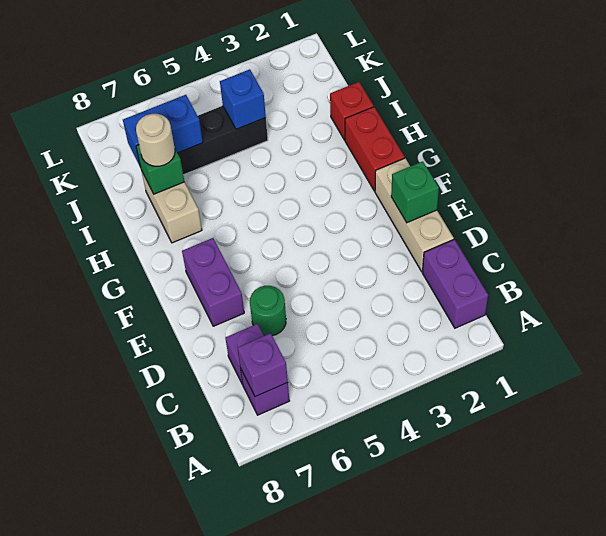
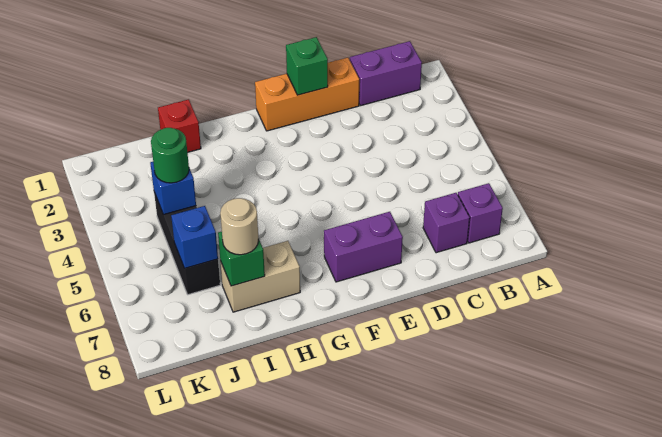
purple brick B7 level 2 -> none
tan brick D1:F1 level 1 -> orange brick D1:F1 level 1
green round brick D6 level 1 -> green round brick J4 level 3
red brick G1:H1 level 1 -> none
blue brick J6:J7 level 2 -> blue brick J6 level 2

